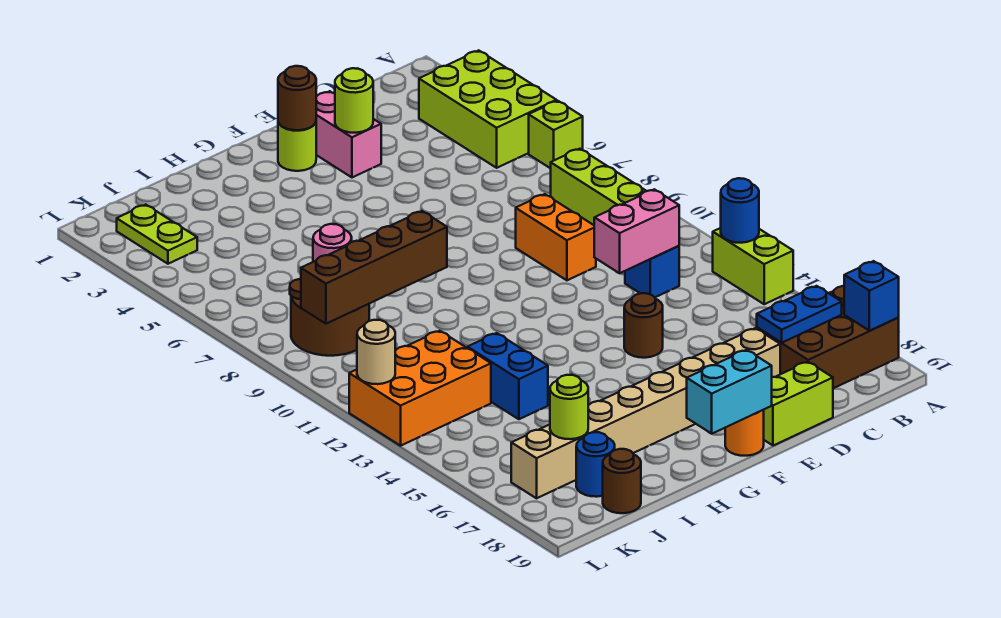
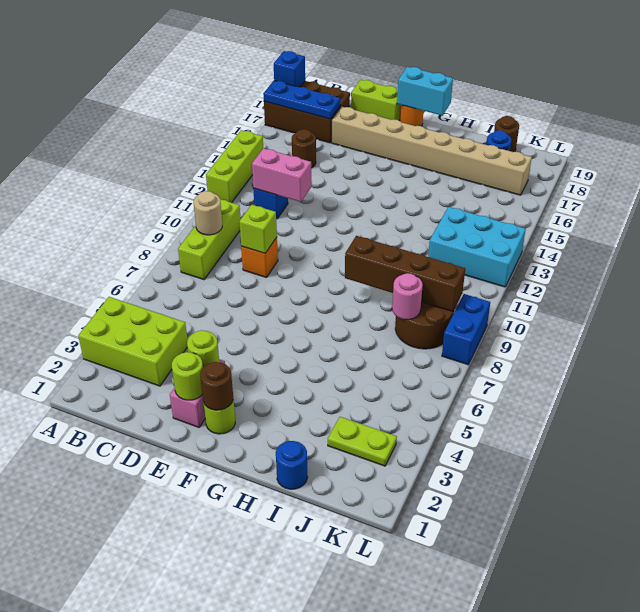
lime brick A3:B5 level 1 -> lime brick A3:C4 level 1
lime brick A6 level 1 -> lime brick D9 level 2
lime brick A13:A14 level 1 -> lime brick A12:A14 level 1
blue round brick A13 level 2 -> blue round brick I1 level 1
blue plate B17:C17 level 2 -> blue plate A17:C17 level 2
orange brick D9:D10 level 1 -> orange brick D9 level 1
brown round brick E14 level 1 -> brown round brick C15 level 1
blue brick I13:I14 level 1 -> blue brick L8:L9 level 1
orange brick J12:L13 level 1 -> cyan brick J12:L13 level 1
lime round brick J17 level 2 -> lime round brick E2 level 2
lime plate K2:K3 level 1 -> lime plate J3:K3 level 1
tan round brick L12 level 2 -> tan round brick B9 level 2

